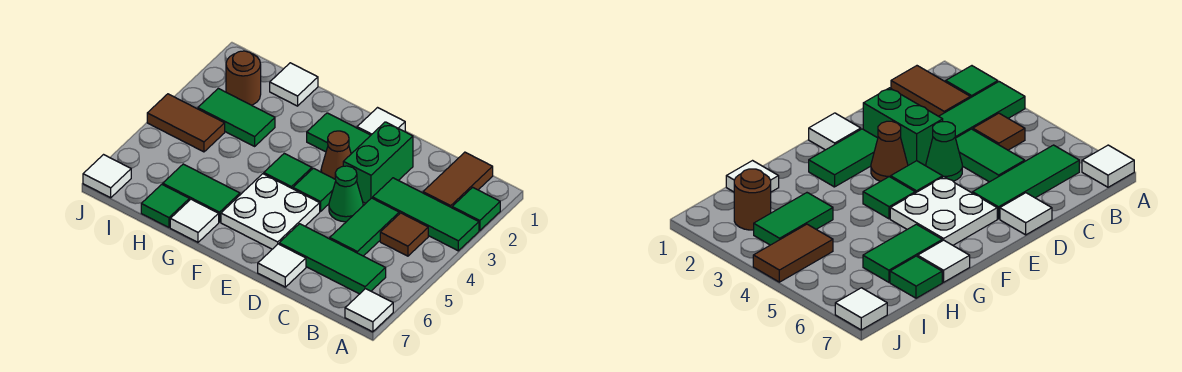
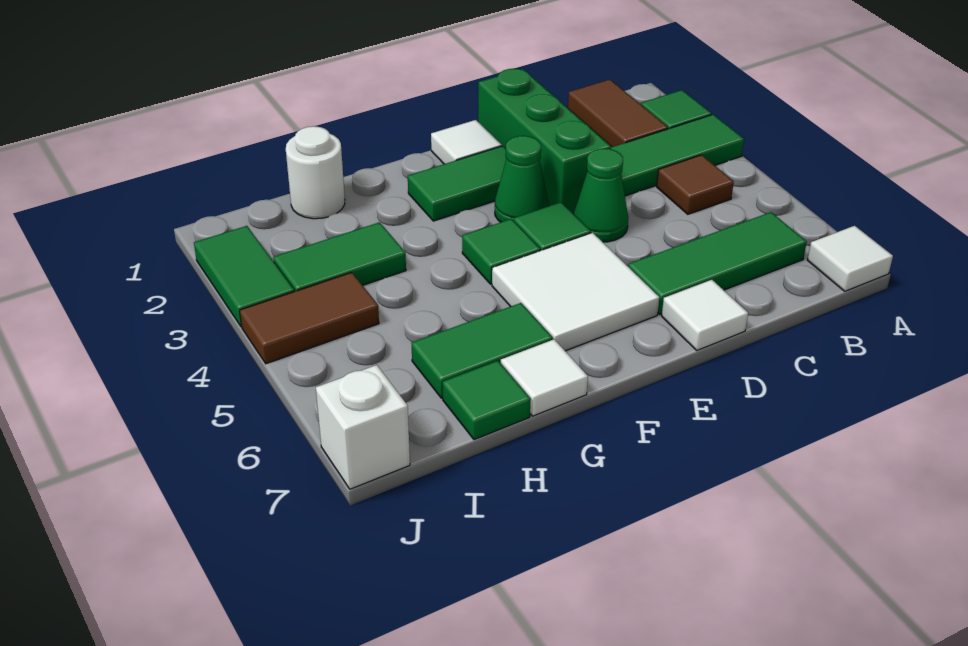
green tile C4:C5 level 1 -> green tile J2:J3 level 1
green brick D2:D3 level 1 -> green brick D1:D3 level 1
brown cone E3 level 1 -> green cone E3 level 1
white plate E5:F6 level 1 -> white tile E5:F6 level 1
white tile H1 level 1 -> white round brick H1 level 1
brown round brick I2 level 1 -> none
white tile J7 level 1 -> white brick J7 level 1

